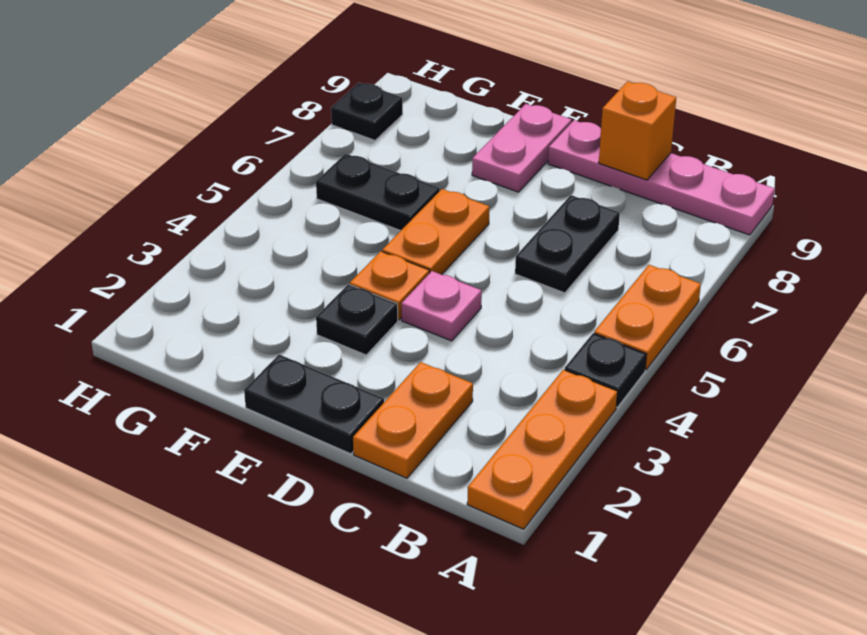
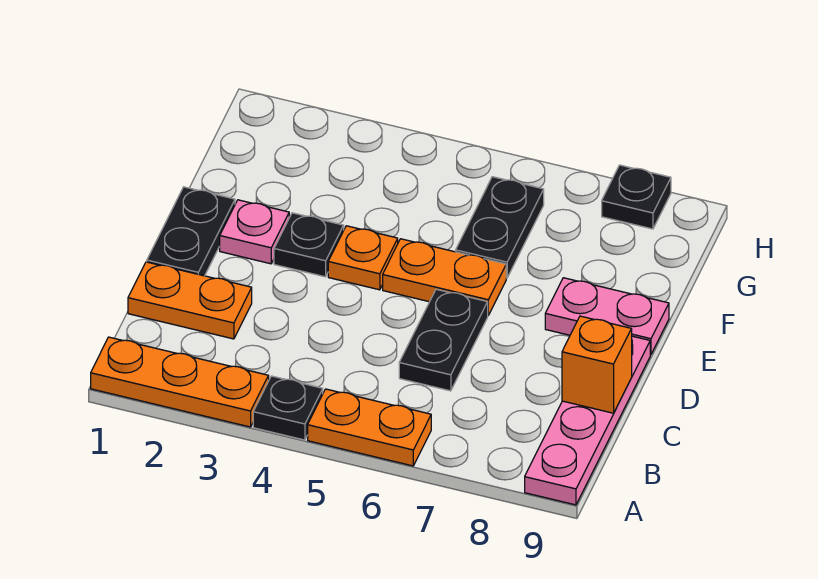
black plate C6:C7 level 1 -> black plate C6:D6 level 1
pink plate D4 level 1 -> pink plate E2 level 1

